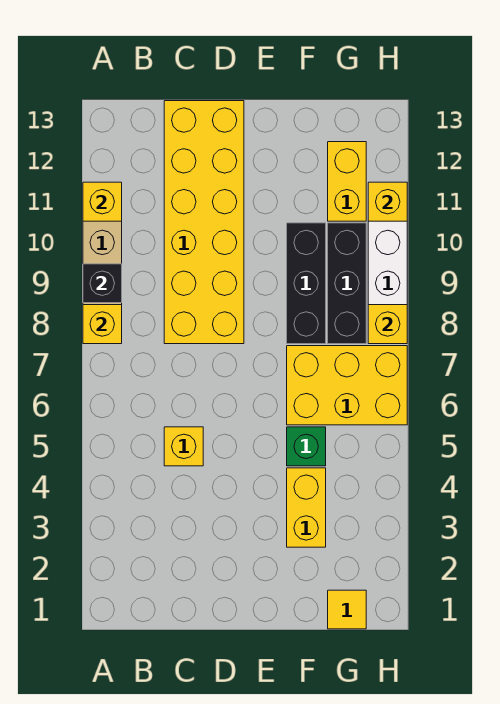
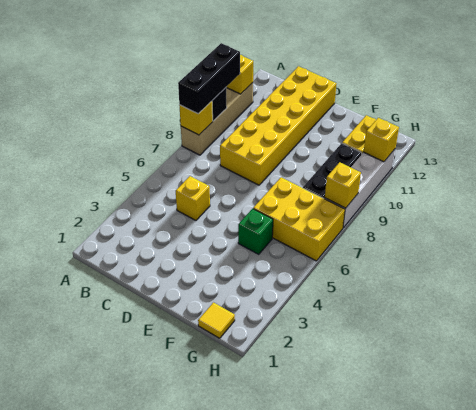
yellow brick F3:F4 level 1 -> none
black brick F8:F10 level 1 -> black brick A8:A10 level 3

